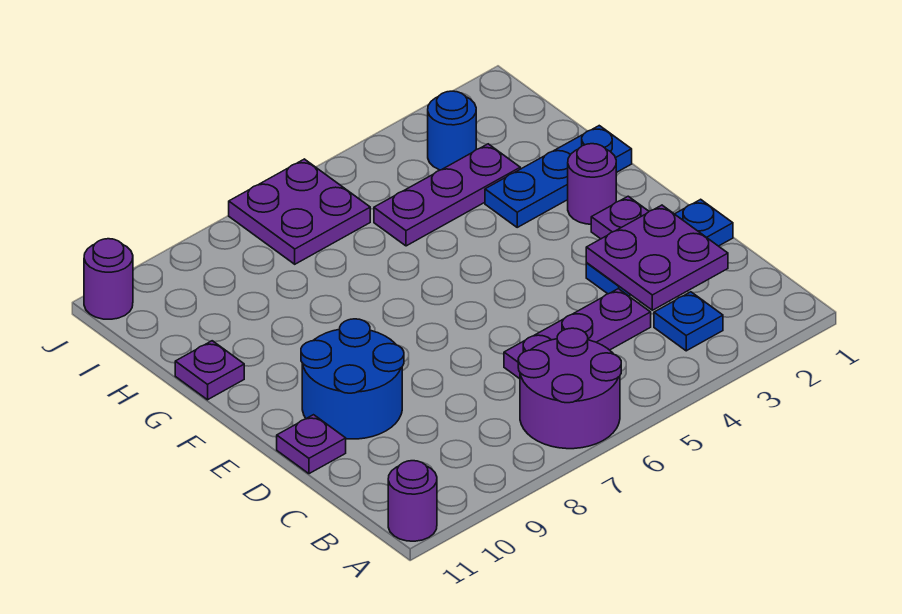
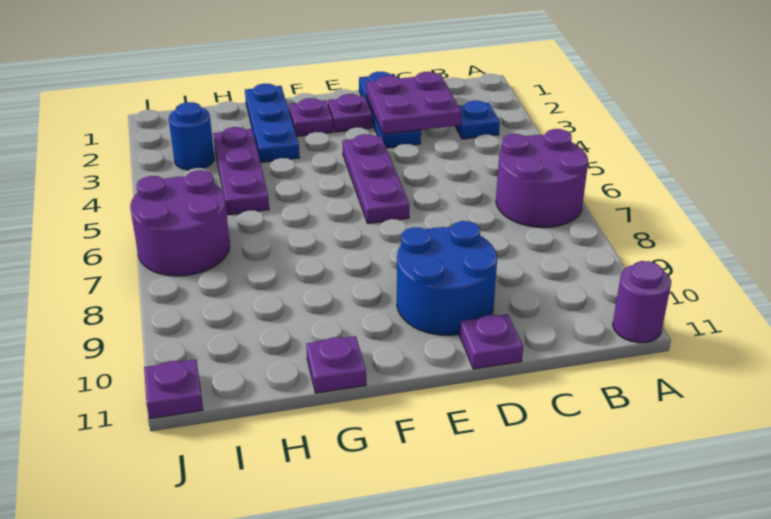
purple plate C4:C6 level 1 -> purple plate E4:E6 level 1
purple round brick F2 level 1 -> purple plate F2 level 1
purple plate I6:J7 level 1 -> purple round brick I6:J7 level 1
purple round brick J11 level 1 -> purple plate J11 level 1

